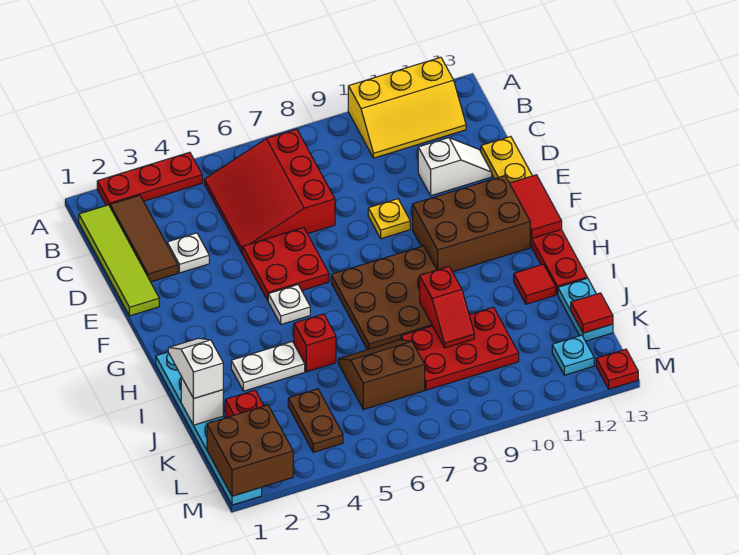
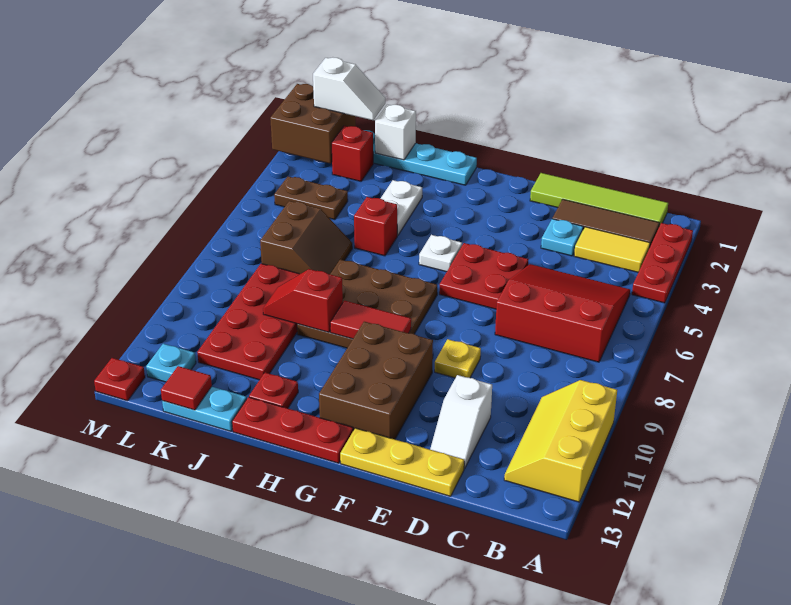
none -> yellow tile B3:C3 level 1
white plate D3 level 1 -> cyan plate D3 level 1
red tile F13:G13 level 2 -> red tile G9:H9 level 2
white slope I1:J1 level 3 top J -> white slope K1:L1 level 3 top L
red tile I12 level 1 -> red plate I12 level 1
red plate J8:K10 level 1 -> red plate J8:K11 level 1

